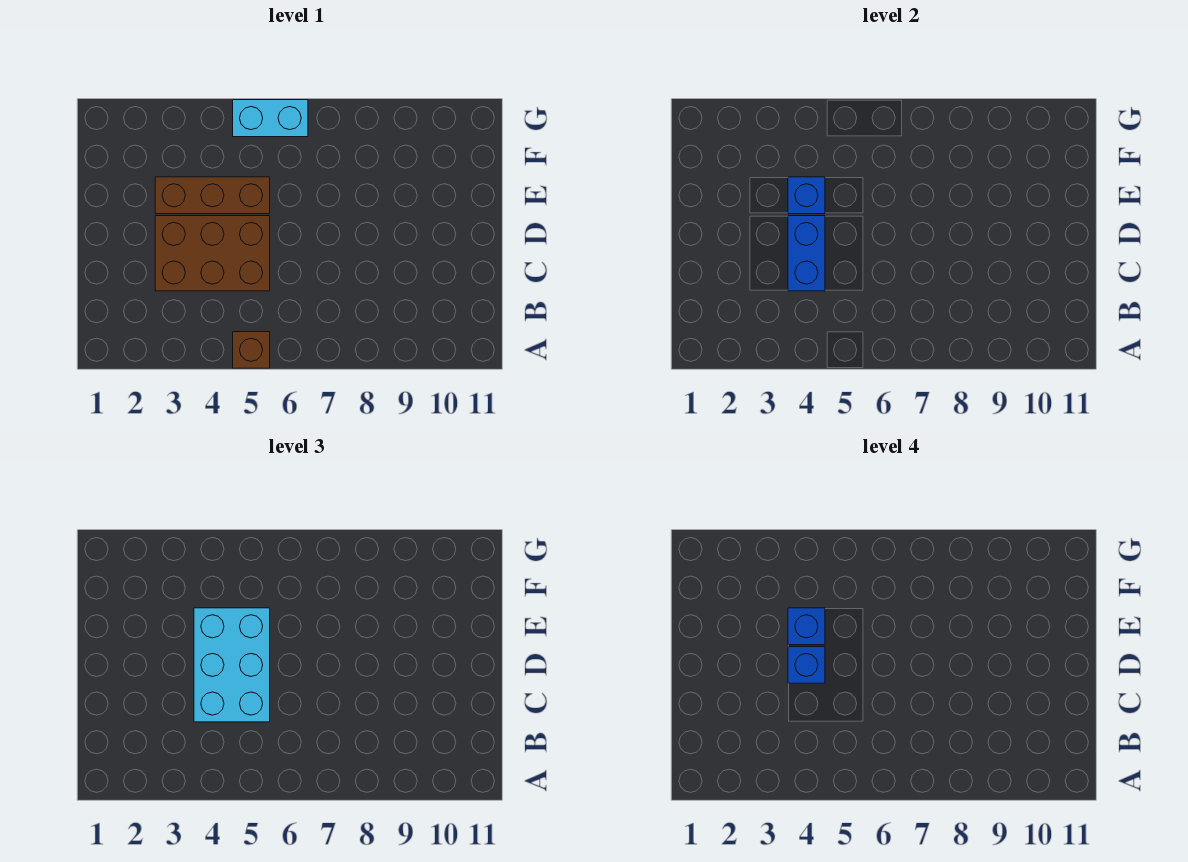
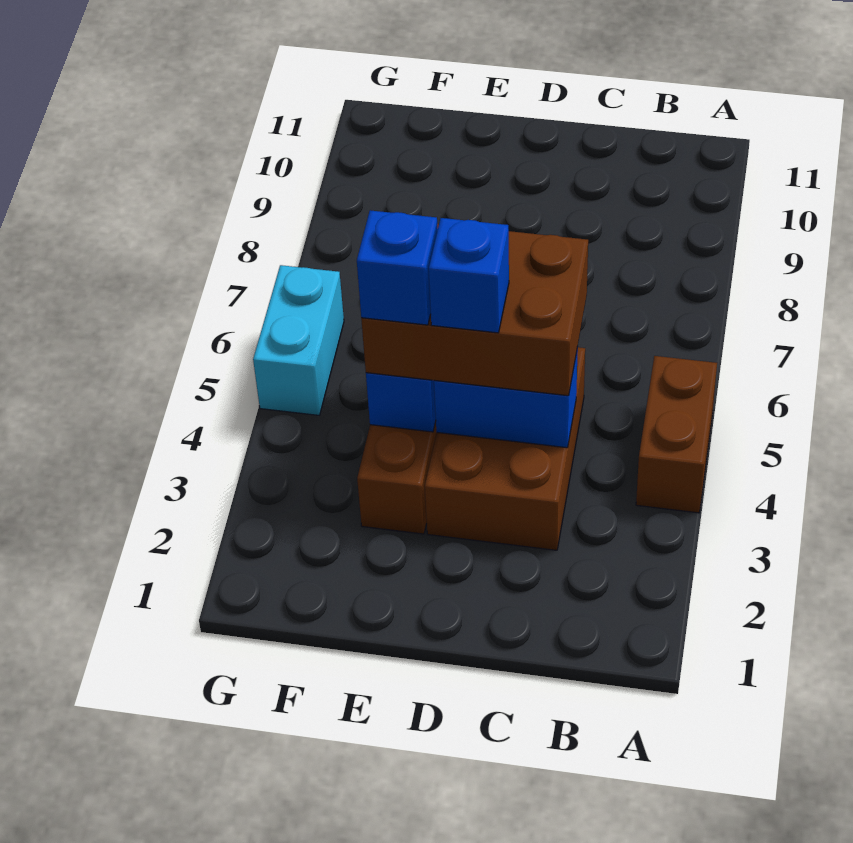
brown brick A5 level 1 -> brown brick A4:A5 level 1
cyan brick C4:E5 level 3 -> brown brick C4:E5 level 3

